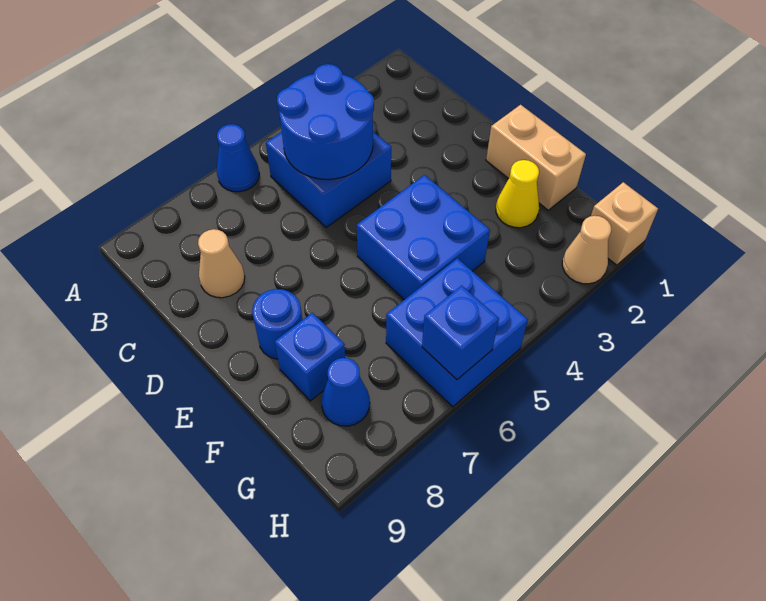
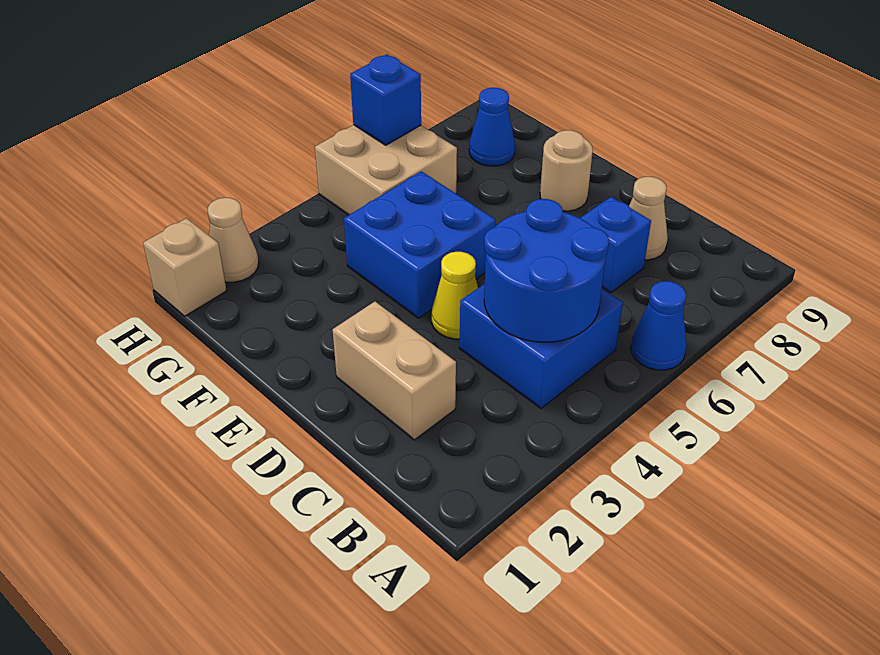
tan brick E1:F1 level 1 -> tan brick C2:D2 level 1
blue round brick E8 level 1 -> tan round brick E8 level 1
yellow cone F2 level 1 -> yellow cone D4 level 1
blue brick F8 level 1 -> blue brick C7 level 1
blue brick G5:H6 level 1 -> tan brick G5:H6 level 1

